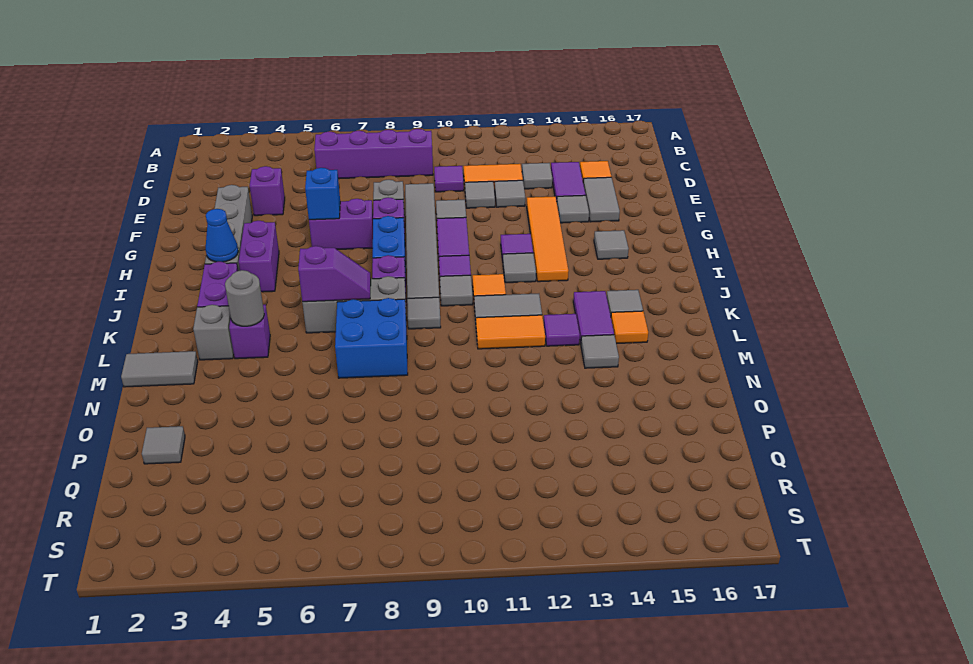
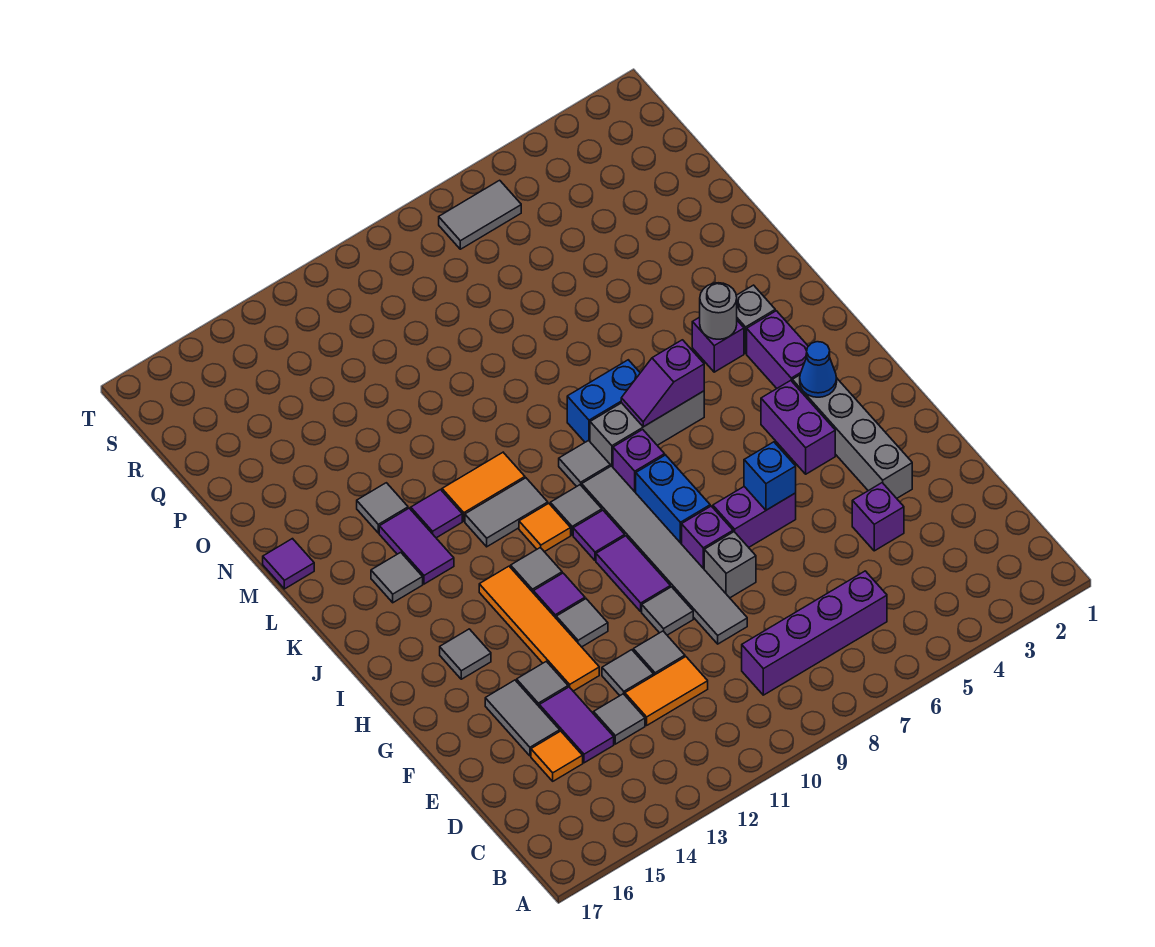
purple tile D10 level 1 -> purple tile M17 level 1
blue brick L7:M8 level 1 -> blue brick L7:L8 level 1
orange tile L15 level 1 -> none
grey tile M1:M2 level 1 -> grey tile S6:S7 level 1
grey tile P2 level 1 -> grey tile G12 level 1

